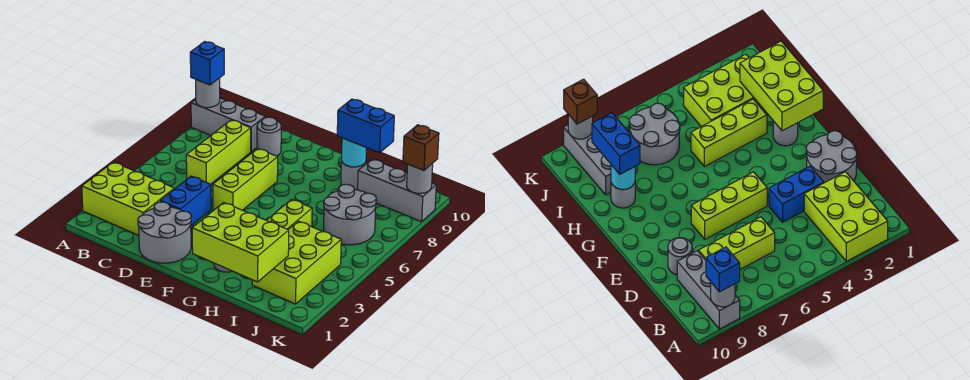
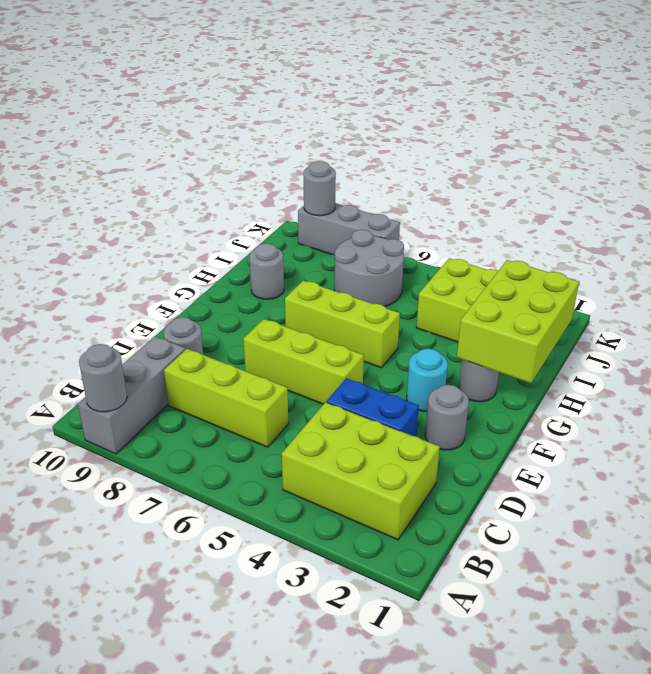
lime brick A2:C3 level 1 -> lime brick B2:C4 level 1
blue brick A9 level 3 -> none
grey round brick D1:E2 level 1 -> grey round brick E2 level 1
lime brick H3:H5 level 1 -> lime brick G5:G7 level 1
cyan round brick H9 level 2 -> cyan round brick F3 level 1
blue brick H9:I9 level 3 -> none
grey brick I9:K9 level 1 -> grey brick K7:K9 level 1
brown brick K9 level 3 -> none

